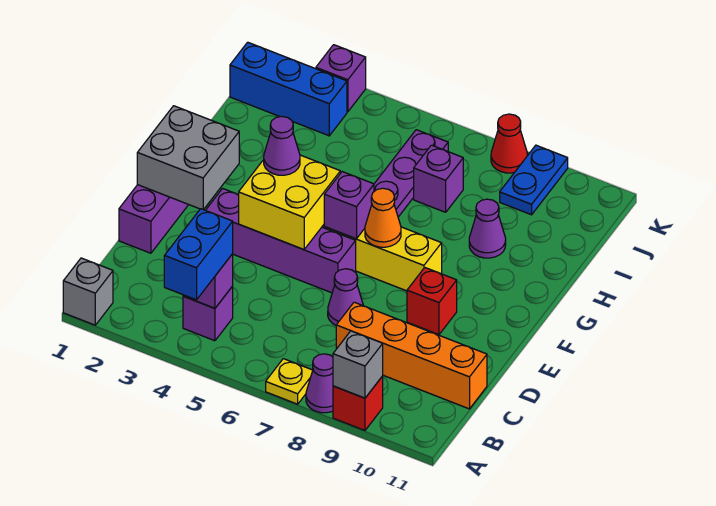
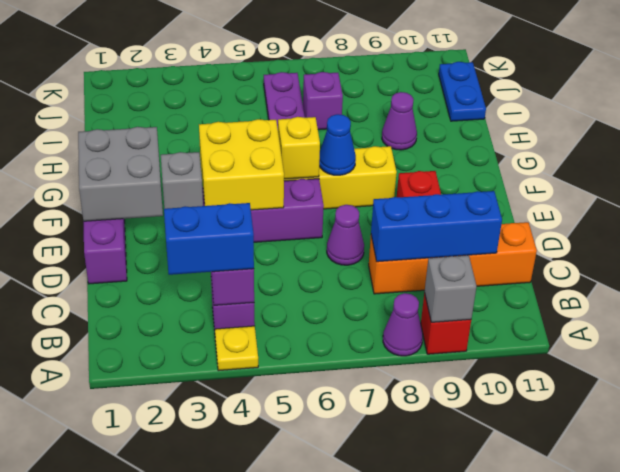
grey brick A1 level 1 -> grey brick E3 level 2
blue brick A4:B4 level 3 -> blue brick B3:B4 level 3
yellow plate A7 level 1 -> yellow plate A4 level 1
purple cone F4 level 3 -> none
purple brick F6 level 2 -> yellow brick F6 level 2
orange cone F7 level 2 -> blue cone F7 level 2
blue brick J1:J3 level 1 -> blue brick C8:C10 level 2
blue plate J9:K9 level 1 -> blue plate I11:J11 level 1
purple brick K3 level 1 -> none
red cone K8 level 1 -> none

